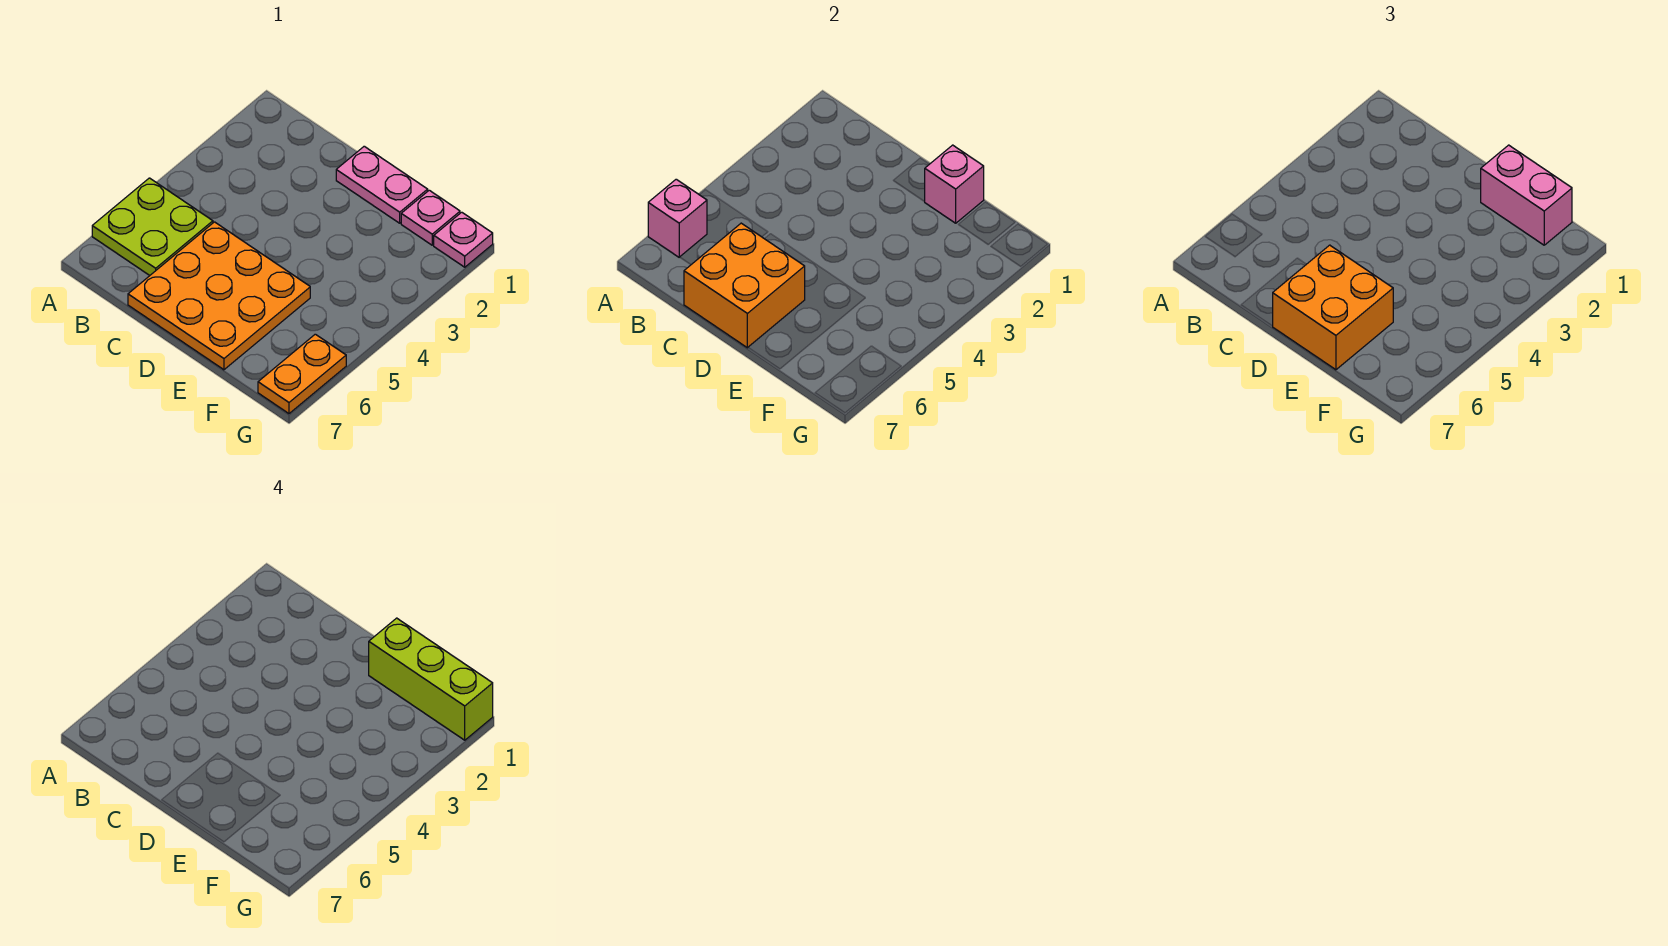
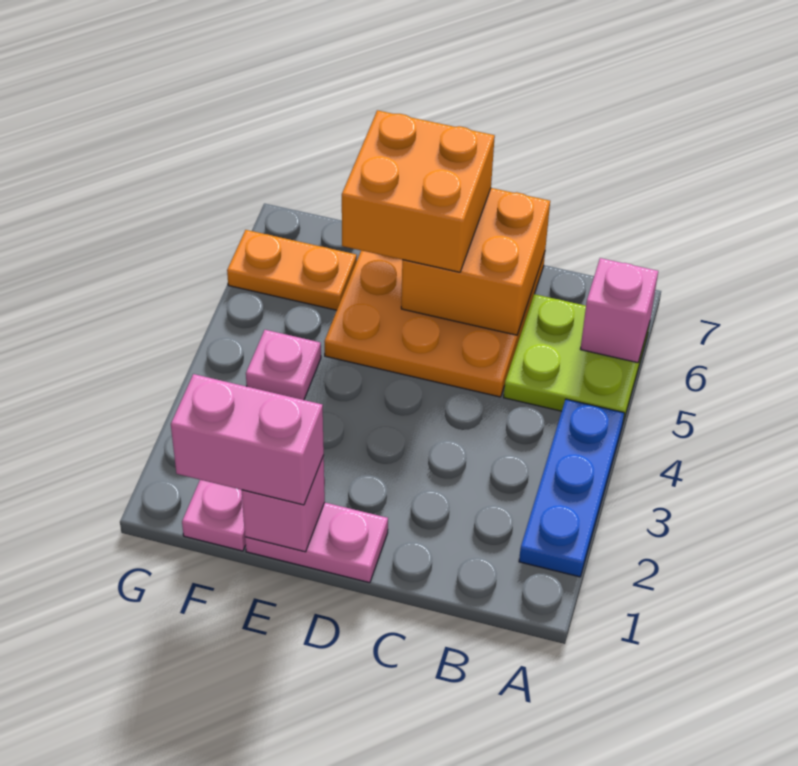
none -> blue plate A2:A4 level 1
lime brick E1:G1 level 4 -> none
pink plate G1 level 1 -> pink plate F4 level 1
orange plate G6:G7 level 1 -> orange plate F6:G6 level 1

